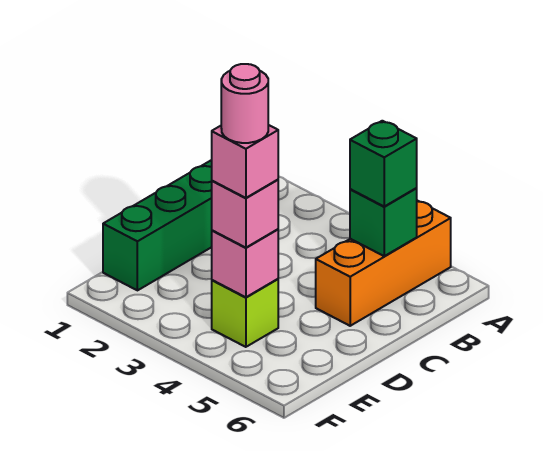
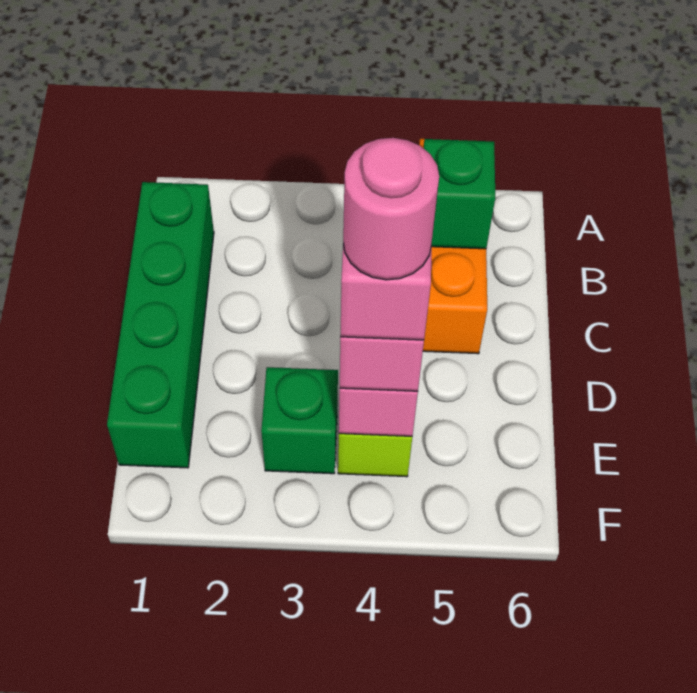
green brick B5 level 3 -> green brick E3 level 1

